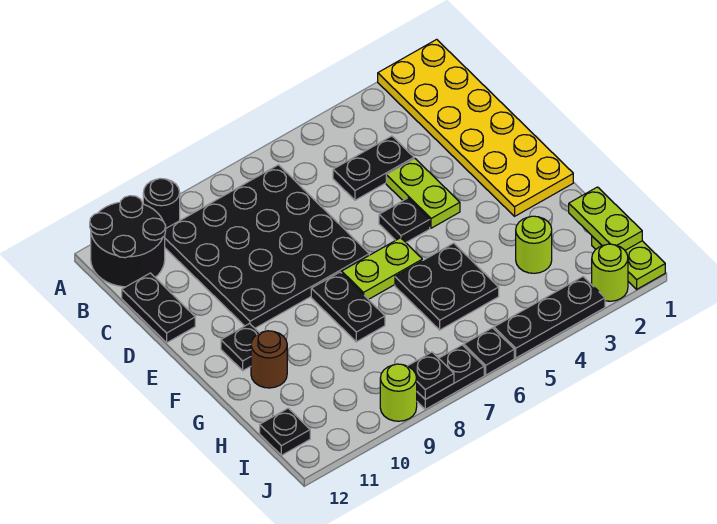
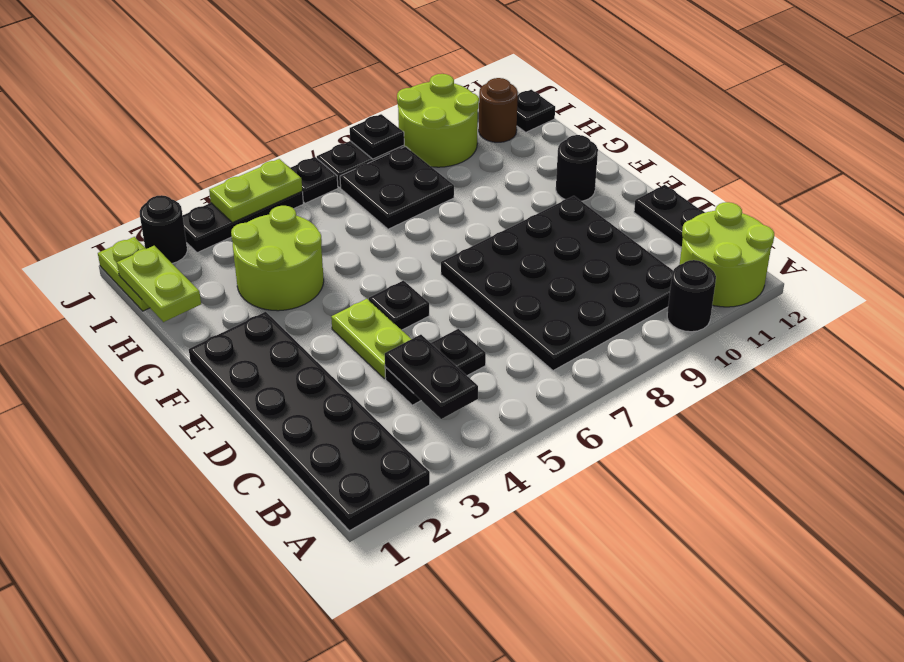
yellow plate A1:F2 level 1 -> black plate A1:F2 level 1
black round brick A11:B12 level 1 -> lime round brick A11:B12 level 1
lime plate F6:F7 level 1 -> lime plate J4:J5 level 2
black plate F8:G8 level 1 -> black plate B4:C4 level 2
black plate F11 level 1 -> black round brick F11 level 1
black plate G5:H6 level 1 -> black plate H7:I8 level 1
brown round brick G11 level 1 -> brown round brick I11 level 1
lime round brick H3 level 1 -> lime round brick G3:H4 level 1
lime round brick J2 level 1 -> black round brick J2 level 1
lime round brick J9 level 1 -> lime round brick I9:J10 level 1

